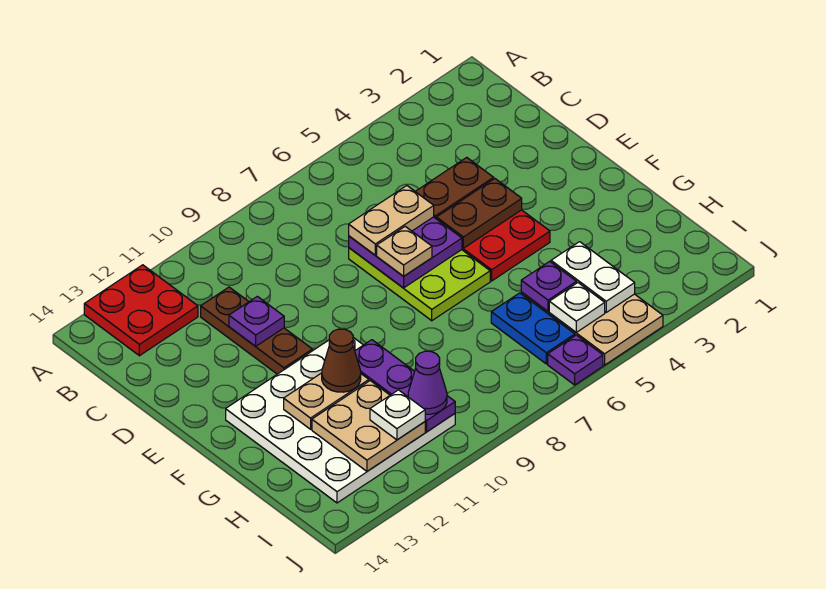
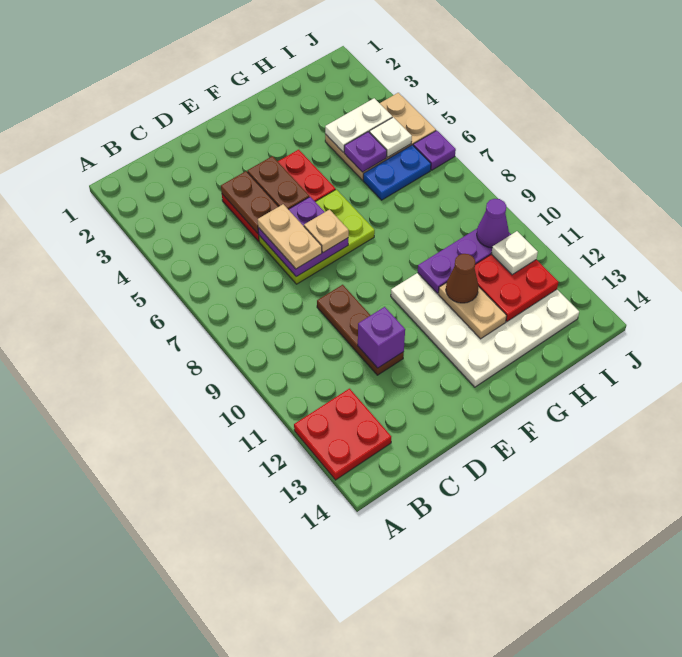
brown plate C11:E11 level 1 -> brown plate D9:D11 level 1
purple plate D11 level 2 -> purple brick D11 level 2
tan plate H11:I12 level 2 -> red plate H11:I12 level 2

